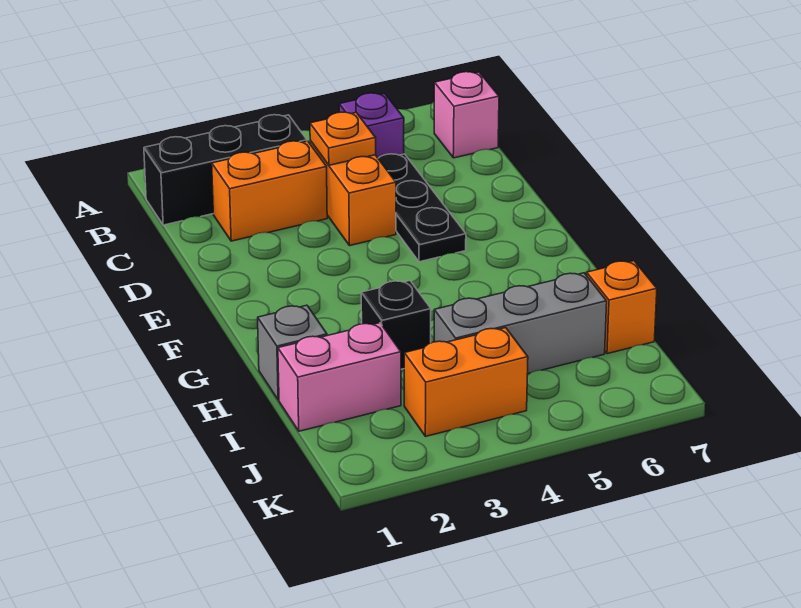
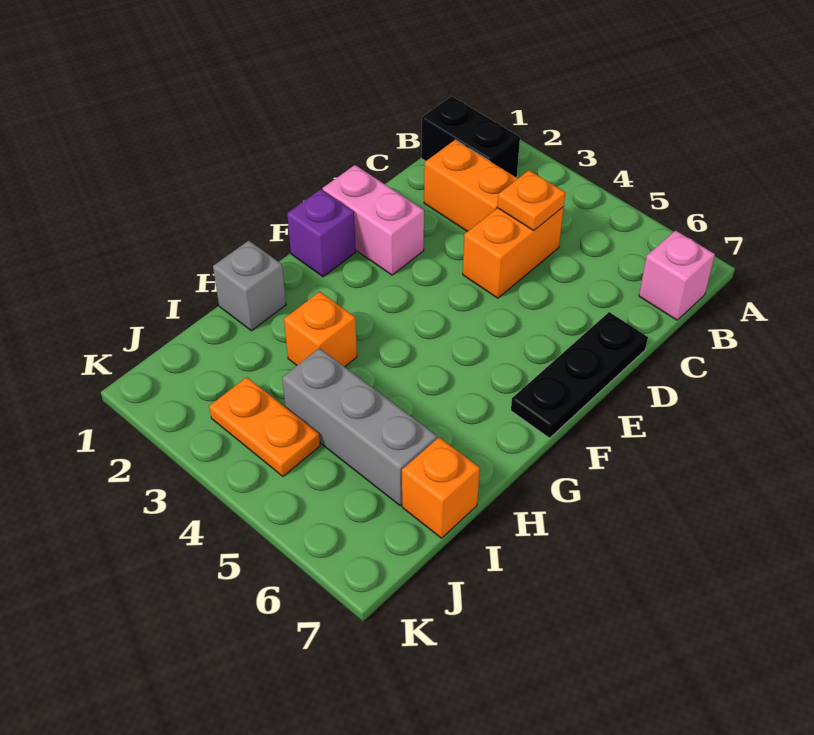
black brick B1:B3 level 1 -> black brick B1:B2 level 1
purple brick B5 level 1 -> purple brick F1 level 1
black plate C5:E5 level 1 -> black plate D7:F7 level 1
black brick H3 level 1 -> orange brick H3 level 1
pink brick I1:I2 level 1 -> pink brick E1:E2 level 1
orange brick J3:J4 level 1 -> orange plate J3:J4 level 1

